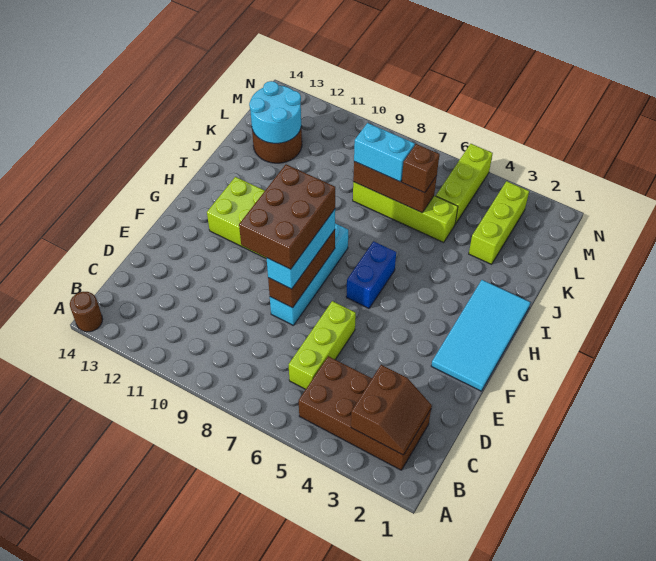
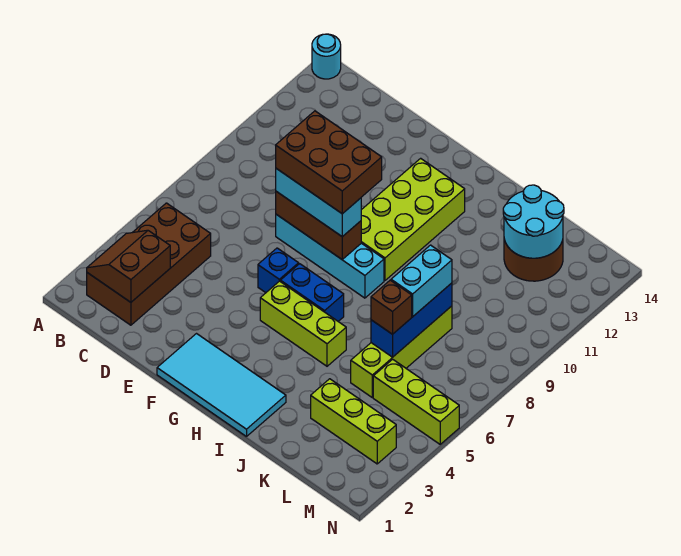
brown round brick A14 level 1 -> cyan round brick A14 level 1
brown slope B2:C3 level 2 top 3 -> brown slope B2:C3 level 2 top C
lime brick C6:E6 level 1 -> lime brick G5:I5 level 1
none -> blue brick F6 level 1
brown brick K6:K8 level 2 -> blue brick K6:K8 level 2

